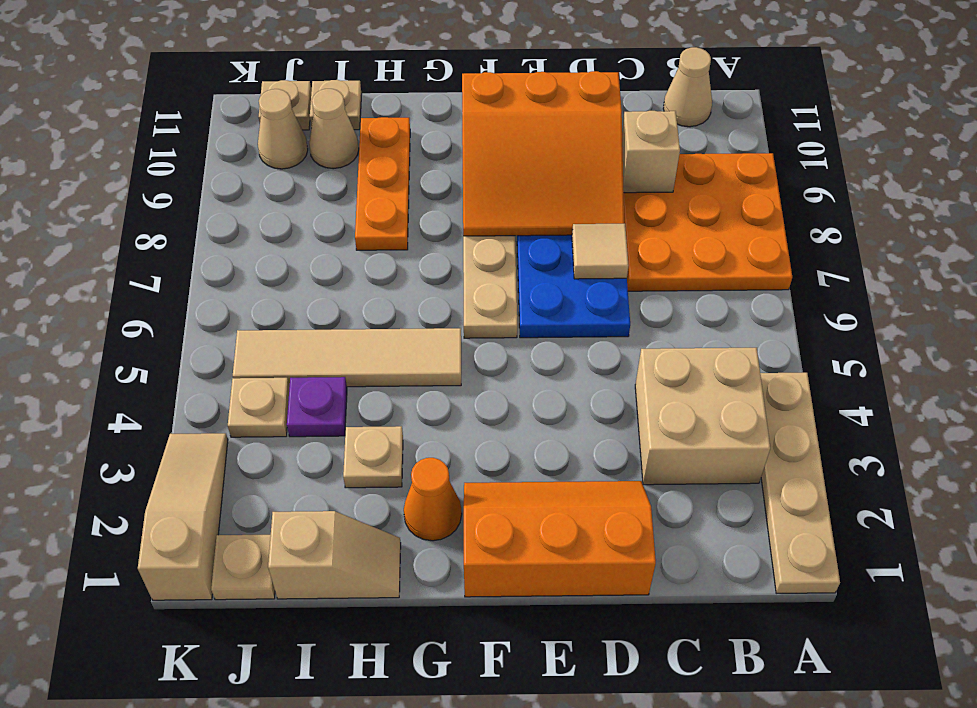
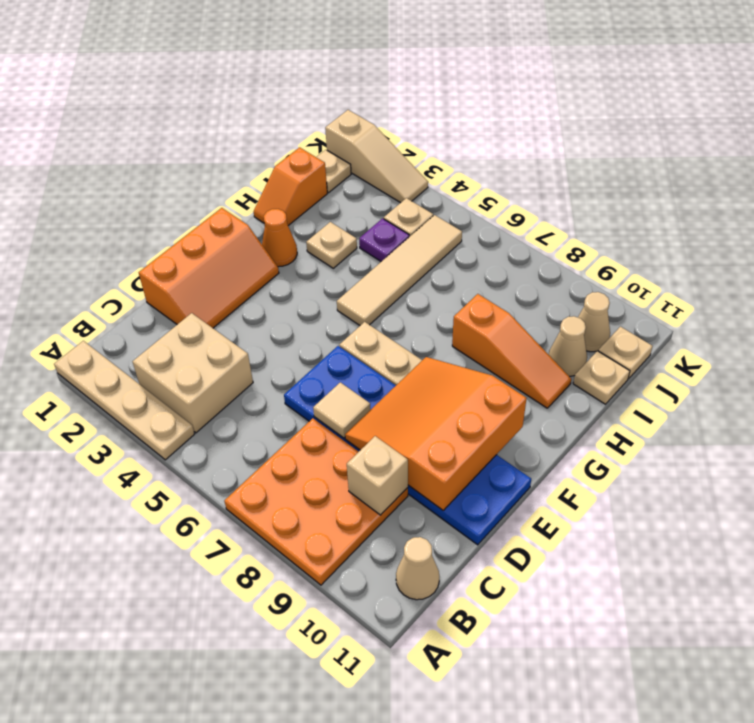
tan slope H1:I1 level 1 top I -> orange slope H1:I1 level 1 top I
orange plate H8:H10 level 1 -> orange slope H8:H10 level 1 top 8

